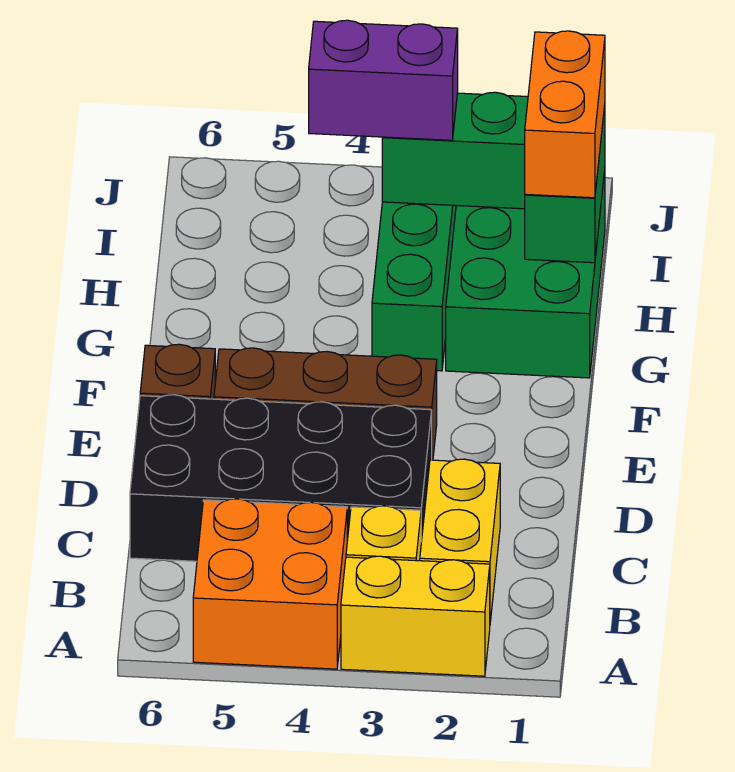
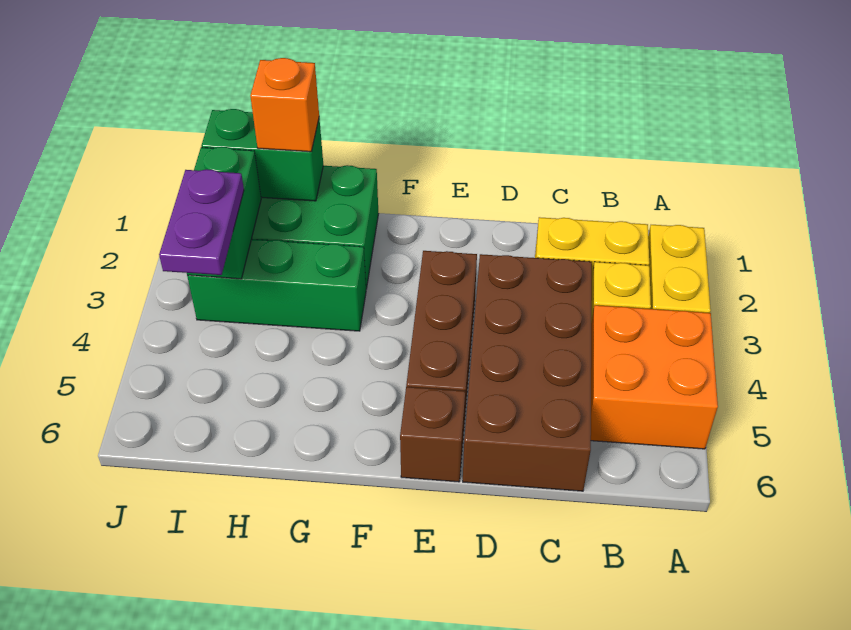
black brick C3:D6 level 1 -> brown brick C3:D6 level 1
orange brick H1:I1 level 3 -> orange brick H1 level 3
purple brick I3:I4 level 3 -> purple plate I3:I4 level 3

